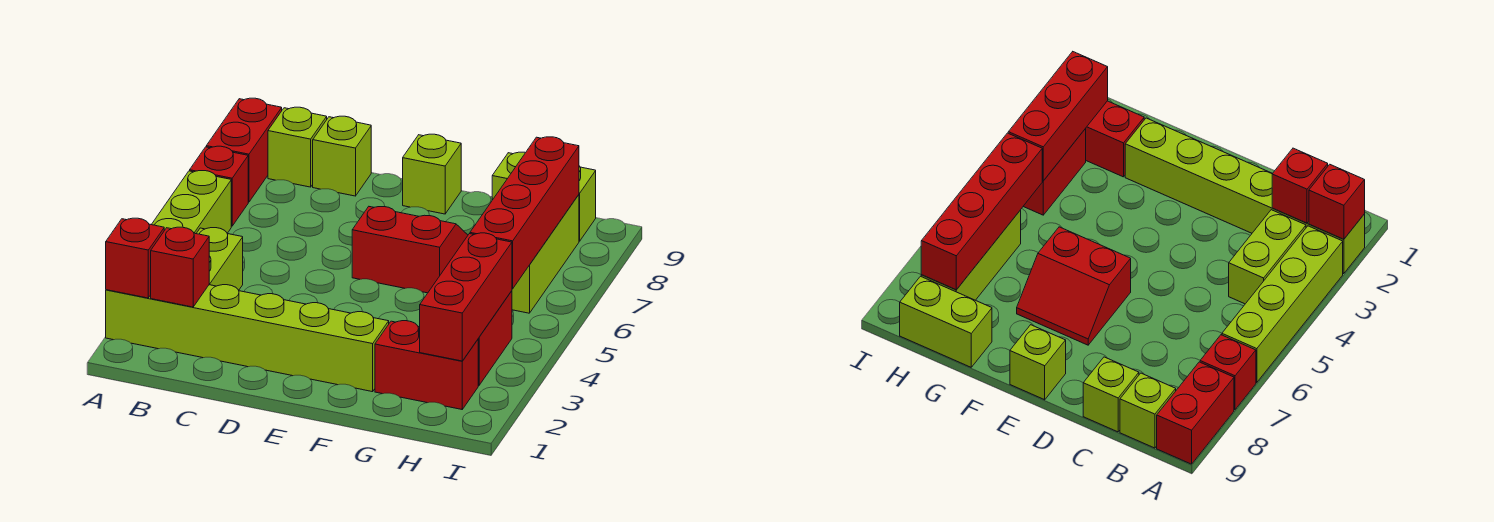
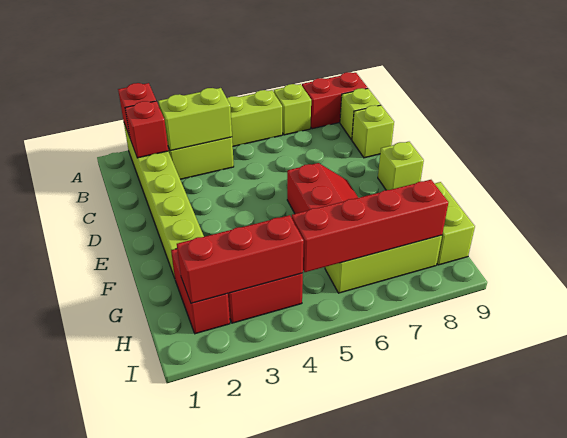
red brick A7 level 1 -> lime brick A7 level 1
none -> lime brick B3:B4 level 2

